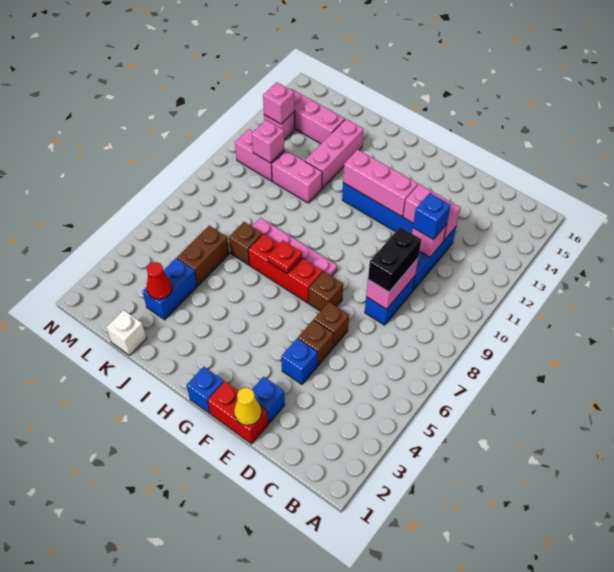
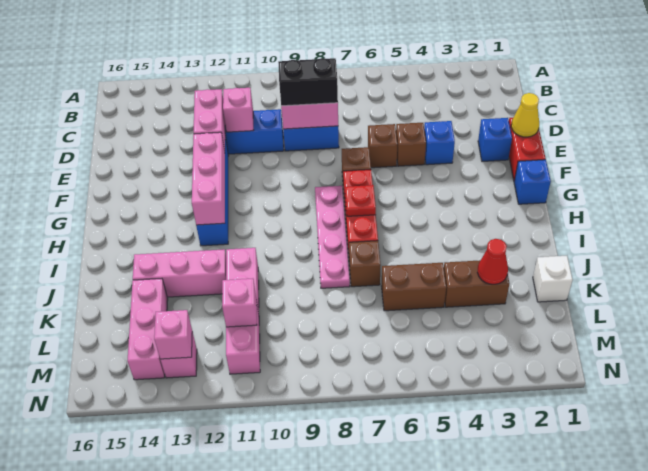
blue brick D11 level 3 -> none
blue brick K3:K4 level 1 -> brown brick K3:K4 level 1

